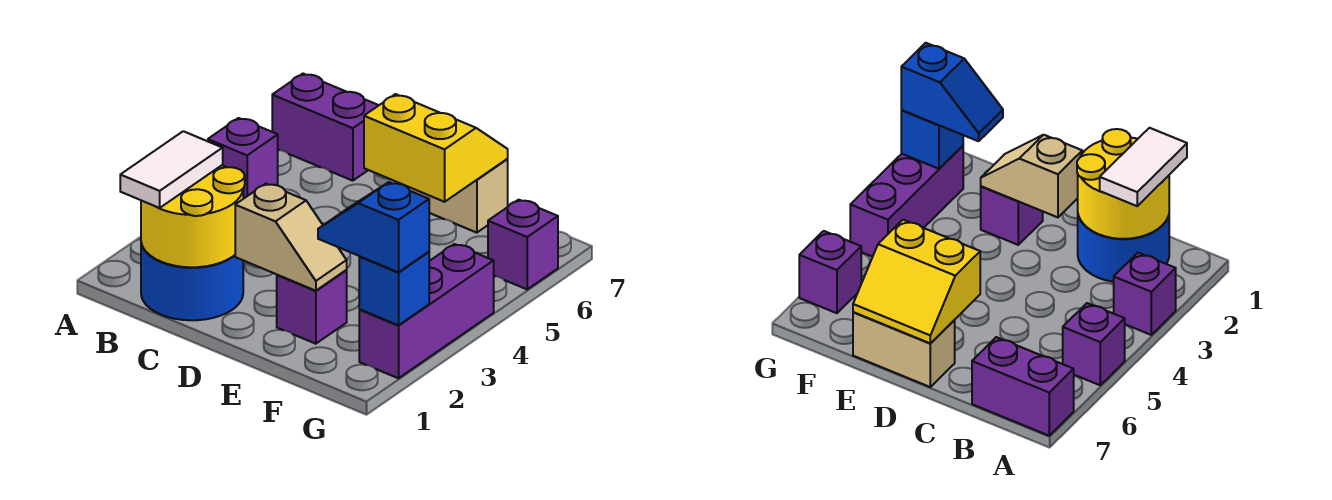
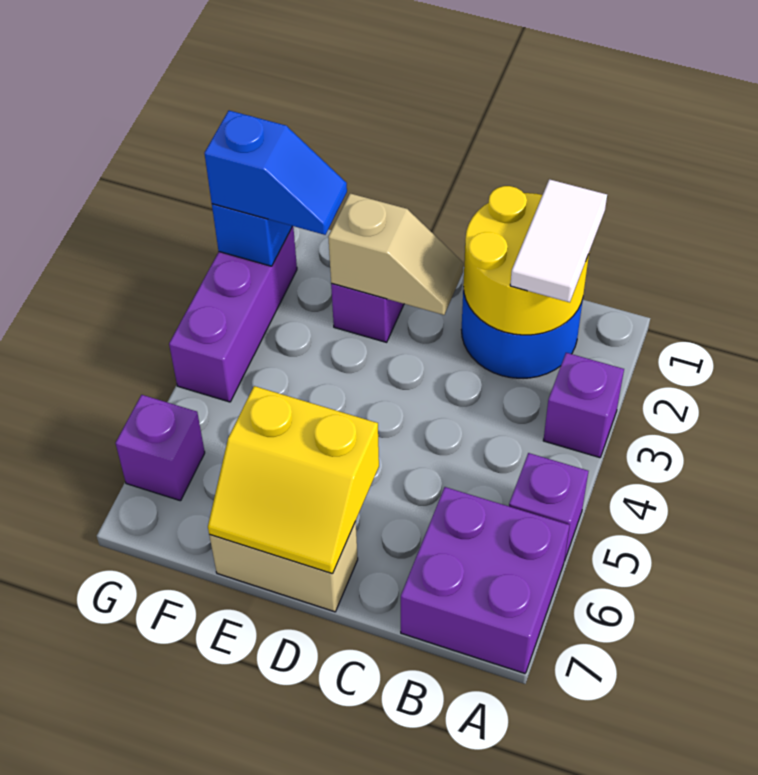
purple brick A7:B7 level 1 -> purple brick A6:B7 level 1
tan slope D2:E2 level 2 top D -> tan slope D2:E2 level 2 top E

